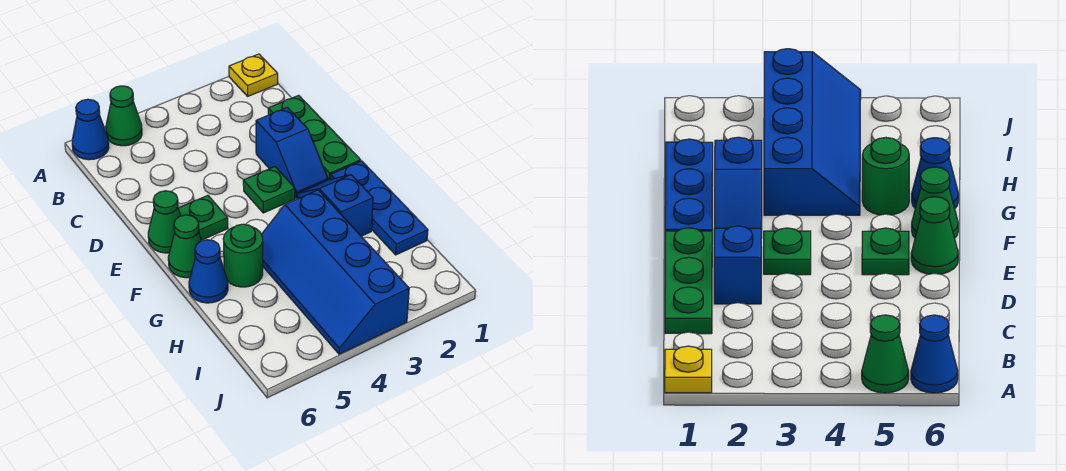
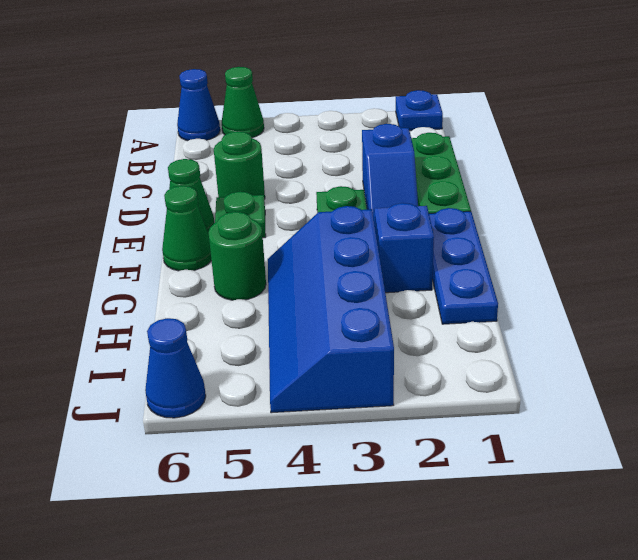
yellow plate A1 level 1 -> blue plate A1 level 1
none -> green round brick D5 level 1
blue cone G6 level 1 -> blue cone J6 level 1

